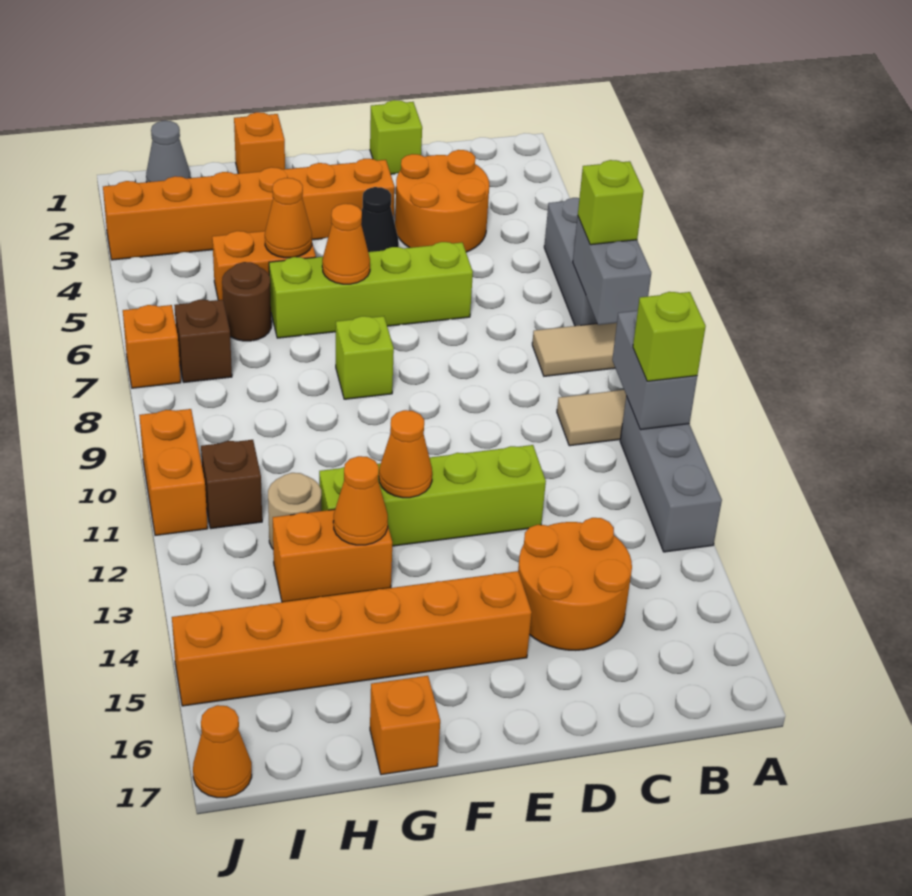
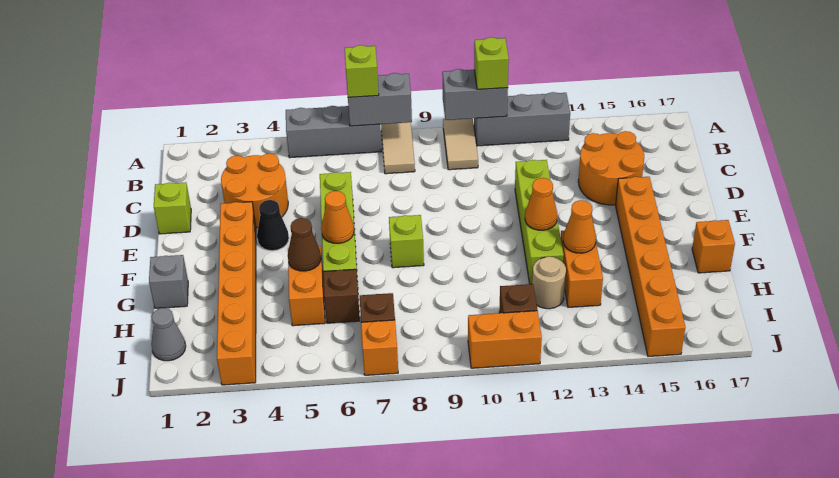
orange brick G1 level 1 -> grey brick G1 level 1
orange cone G5 level 2 -> brown cone G5 level 2
brown round brick H6 level 1 -> brown brick H6 level 1
orange cone J17 level 1 -> none

